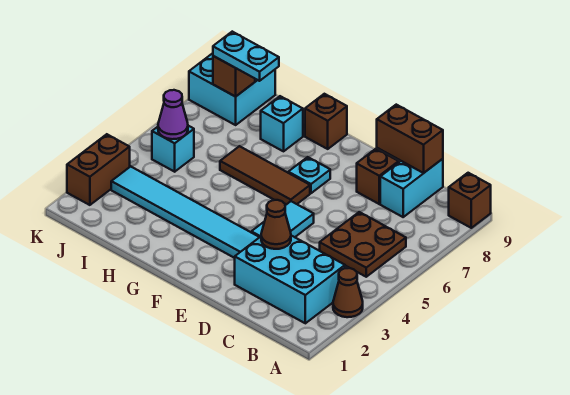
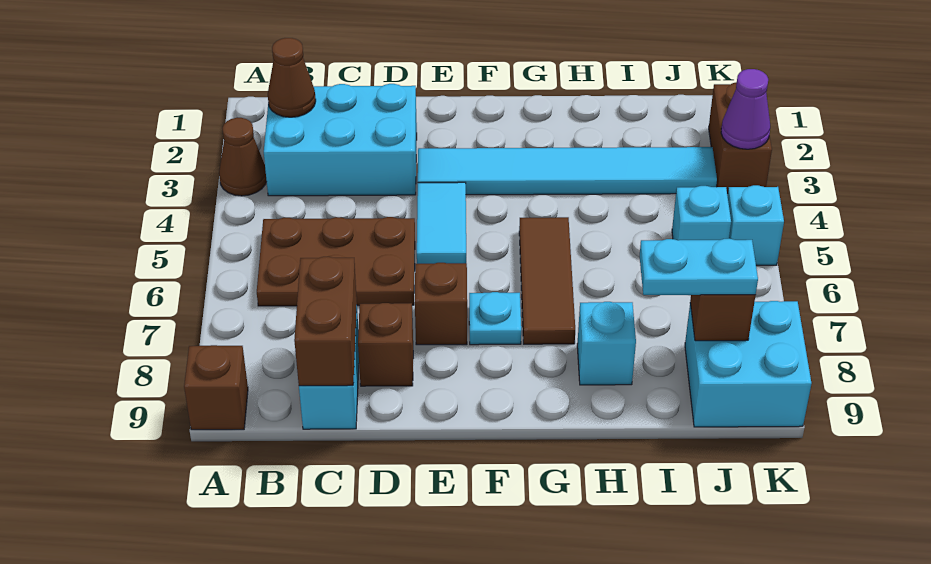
brown plate B5:C6 level 1 -> brown plate B5:D6 level 1
brown brick C9:D9 level 2 -> brown brick C8:C9 level 2
brown cone D3 level 2 -> brown cone B2 level 2
brown tile F6:H6 level 1 -> brown tile G5:G7 level 1
brown brick G9 level 1 -> brown brick E7 level 1
purple cone J5 level 2 -> purple cone K3 level 2
none -> cyan brick K5 level 1

